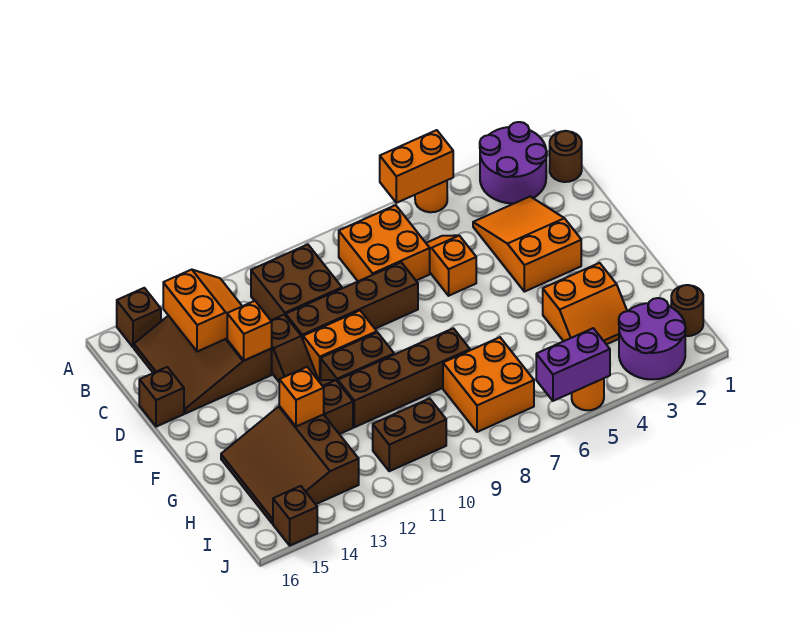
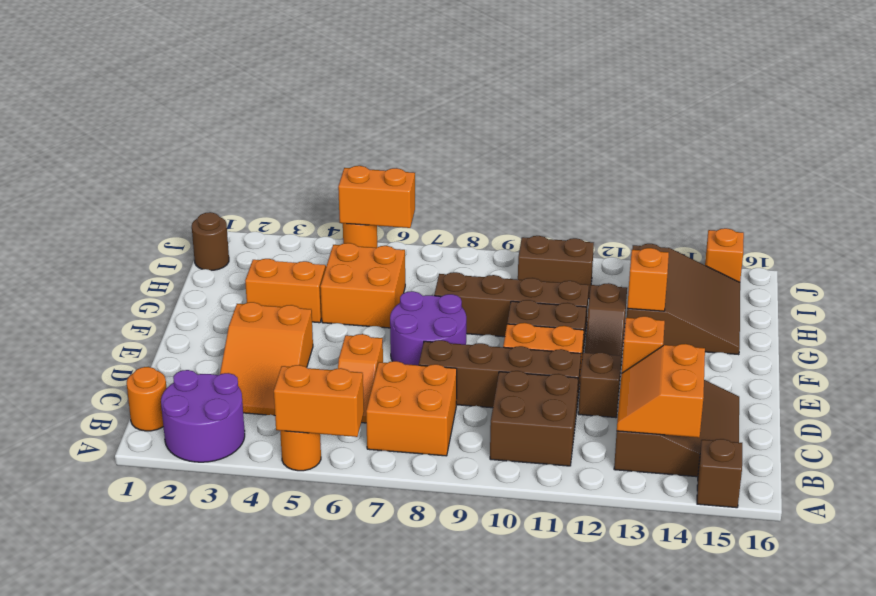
brown round brick B1 level 1 -> orange round brick B1 level 1
brown brick D16 level 1 -> none
orange brick H7:I8 level 1 -> orange brick G5:H6 level 1
purple round brick I2:J3 level 1 -> purple round brick E7:F8 level 1
purple brick J5:J6 level 2 -> orange brick J5:J6 level 2
brown brick J15 level 1 -> orange brick J15 level 1

